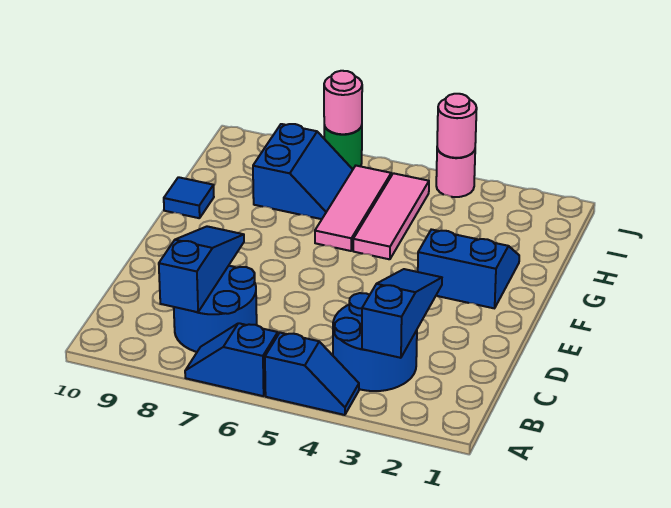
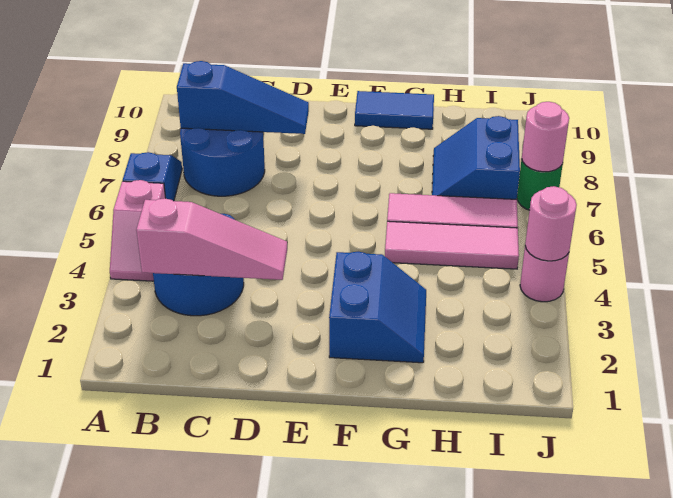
blue slope A4:A5 level 1 top 5 -> pink slope A4:A5 level 1 top 5
blue slope B3:D3 level 2 top B -> pink slope B3:D3 level 2 top B
blue tile G10 level 1 -> blue tile F10:G10 level 1
blue slope H7:I8 level 1 top 8 -> blue slope H7:I8 level 1 top I

